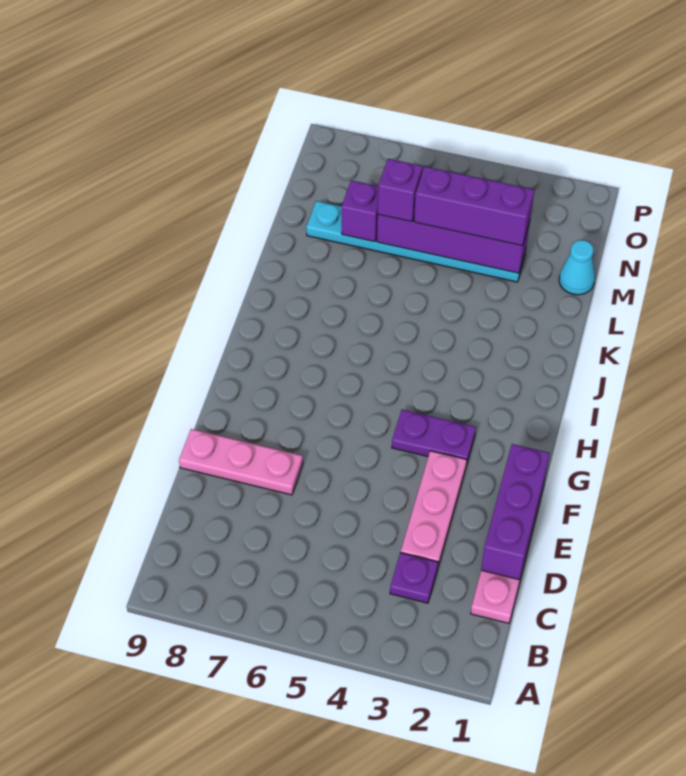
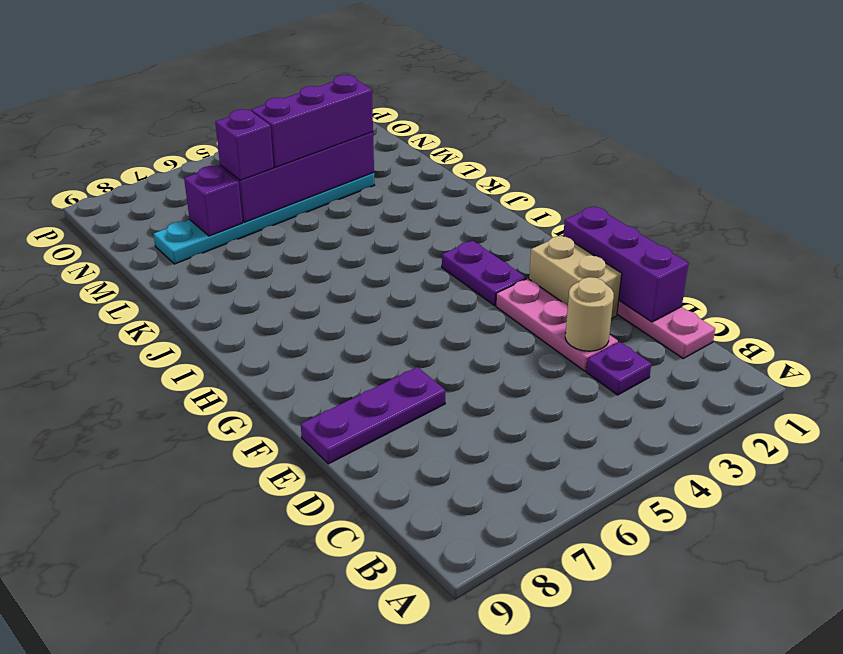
none -> tan round brick D3 level 2
none -> tan brick E2:F2 level 1
pink plate E7:E9 level 1 -> purple plate E7:E9 level 1
purple plate G3:G4 level 1 -> purple plate G3:H3 level 1
cyan cone M1 level 1 -> none

